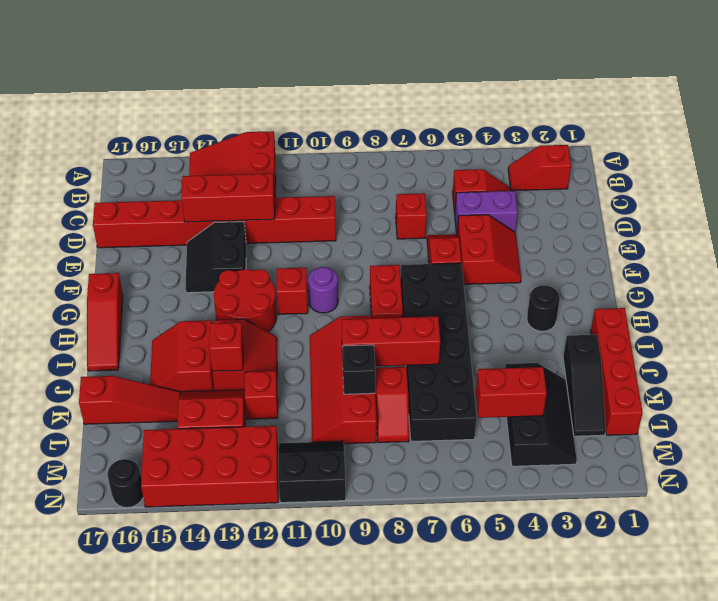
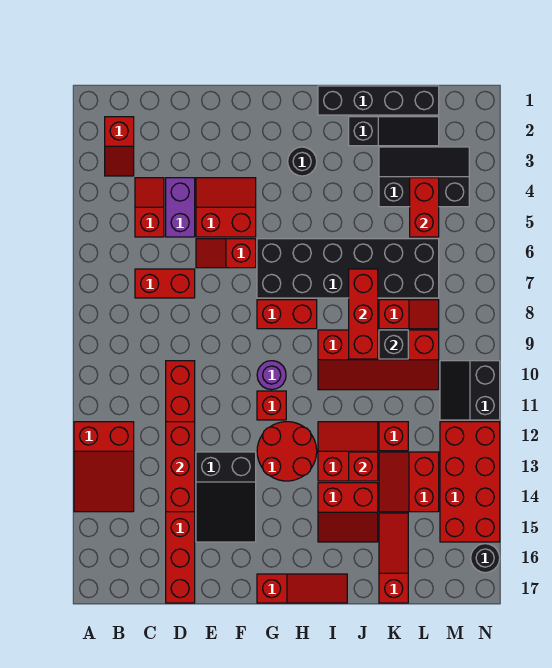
red brick D7 level 1 -> red brick C7:D7 level 1
black slope E13:F14 level 1 top 13 -> black slope E13:F15 level 1 top 13
red brick I1:L1 level 1 -> black brick I1:L1 level 1

